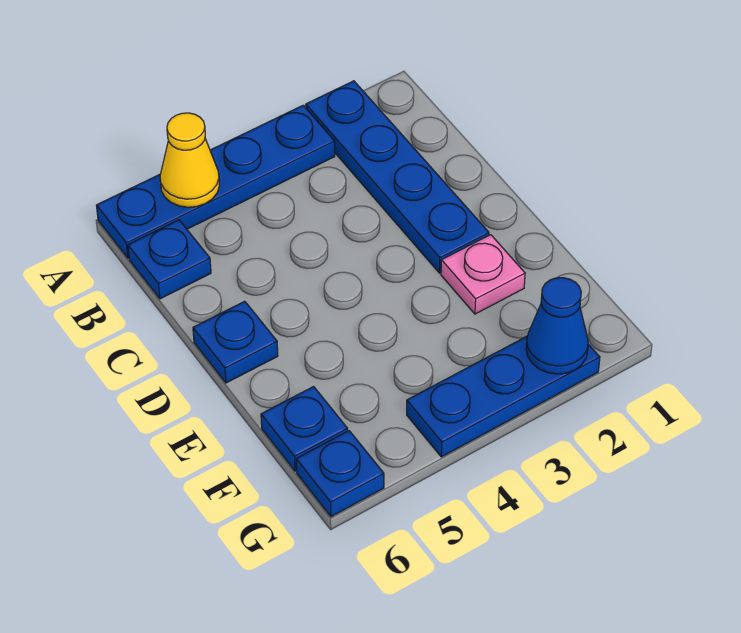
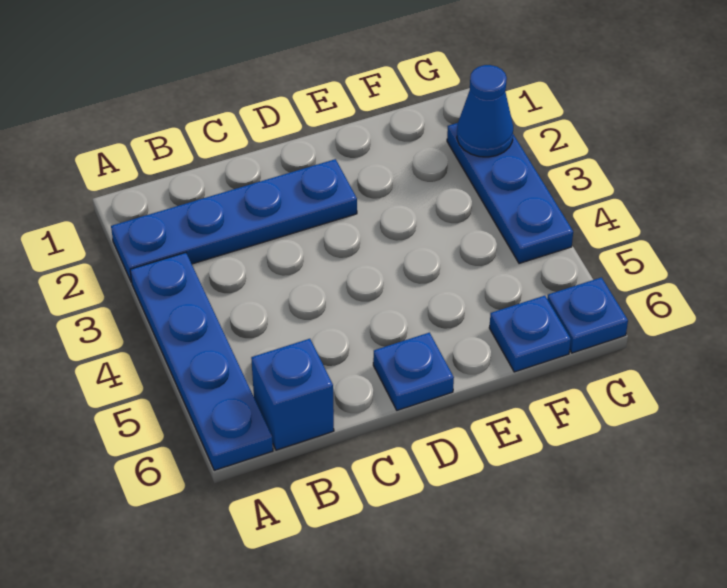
yellow cone A5 level 2 -> none
blue plate B6 level 1 -> blue brick B6 level 1
pink plate E2 level 1 -> none

